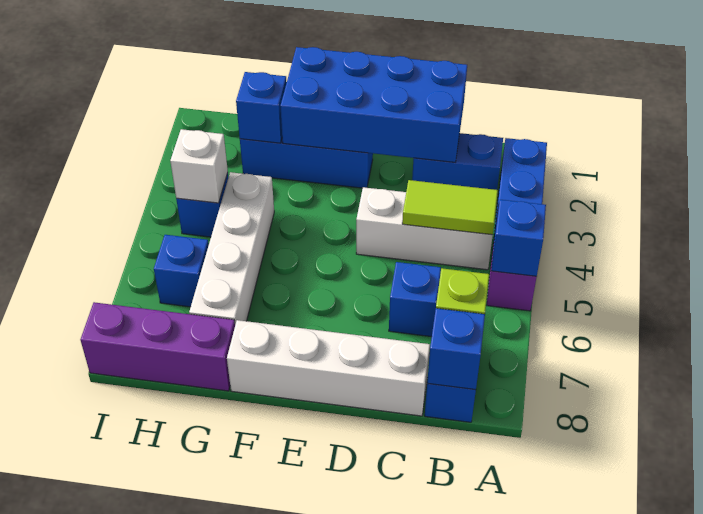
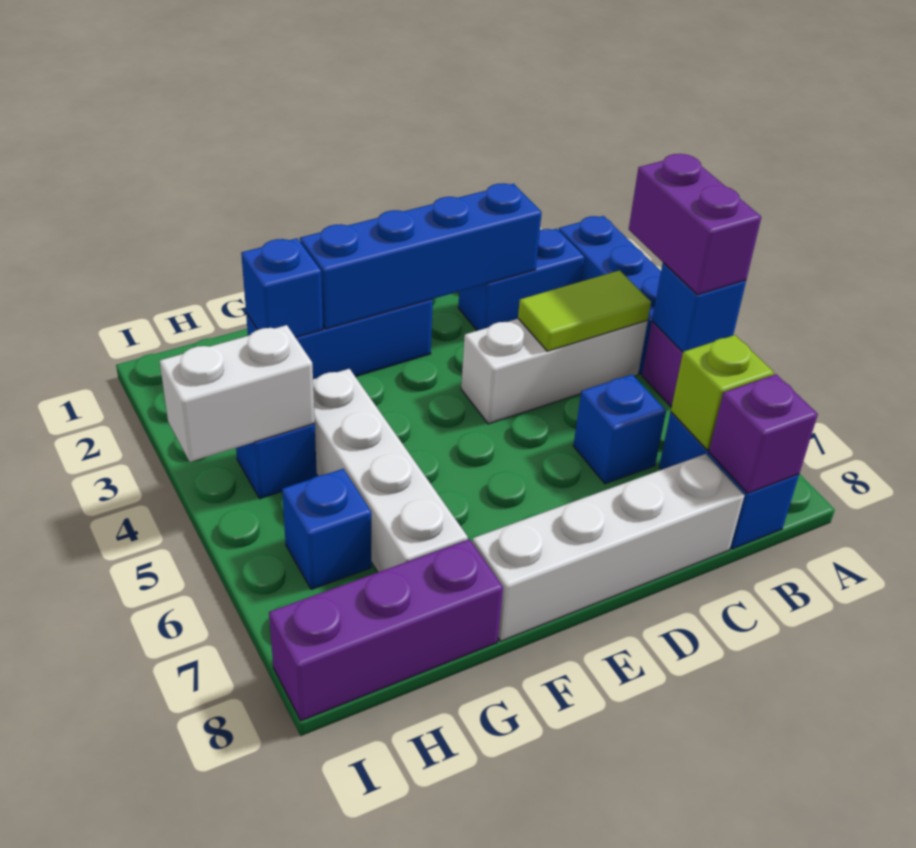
none -> purple brick A4:A5 level 3
blue brick B8 level 2 -> purple brick B8 level 2
blue brick C1:F2 level 2 -> blue brick C2:F2 level 2
white brick H4 level 2 -> white brick H4:I4 level 2

